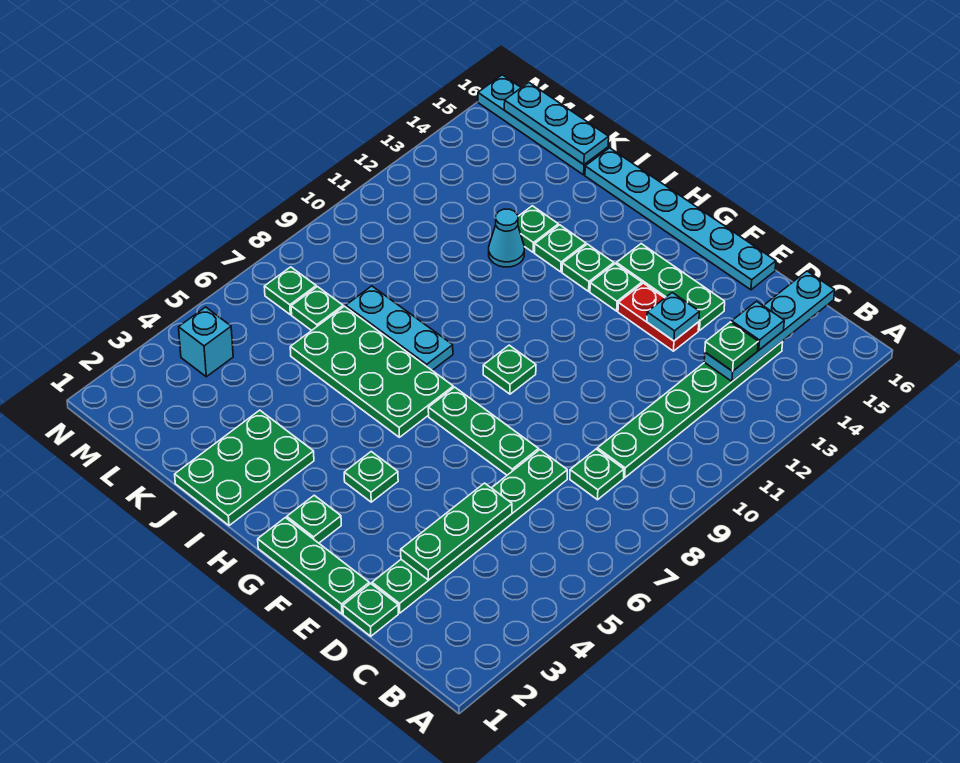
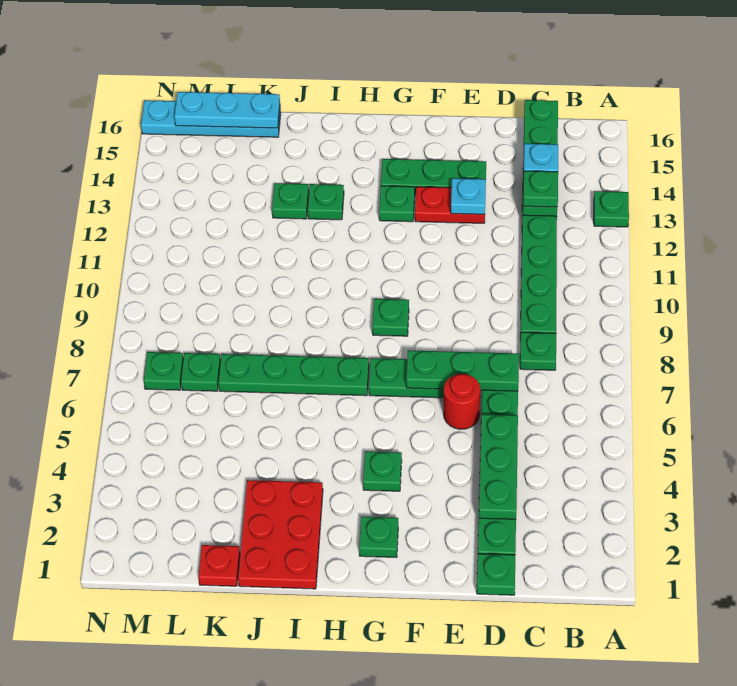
cyan plate C13:C16 level 2 -> green plate C13:C16 level 2
green plate E1:G1 level 1 -> green plate D7:F7 level 2
none -> red round brick E6 level 1
cyan plate E16:J16 level 1 -> none
green plate H6:K7 level 1 -> green plate H7:K7 level 1
green plate H13 level 1 -> green plate A13 level 1
green plate I1:J3 level 1 -> red plate I1:J3 level 1
cyan plate I8:K8 level 1 -> none
cyan cone J12 level 1 -> none
none -> red plate K1 level 1
cyan brick M4 level 1 -> none

